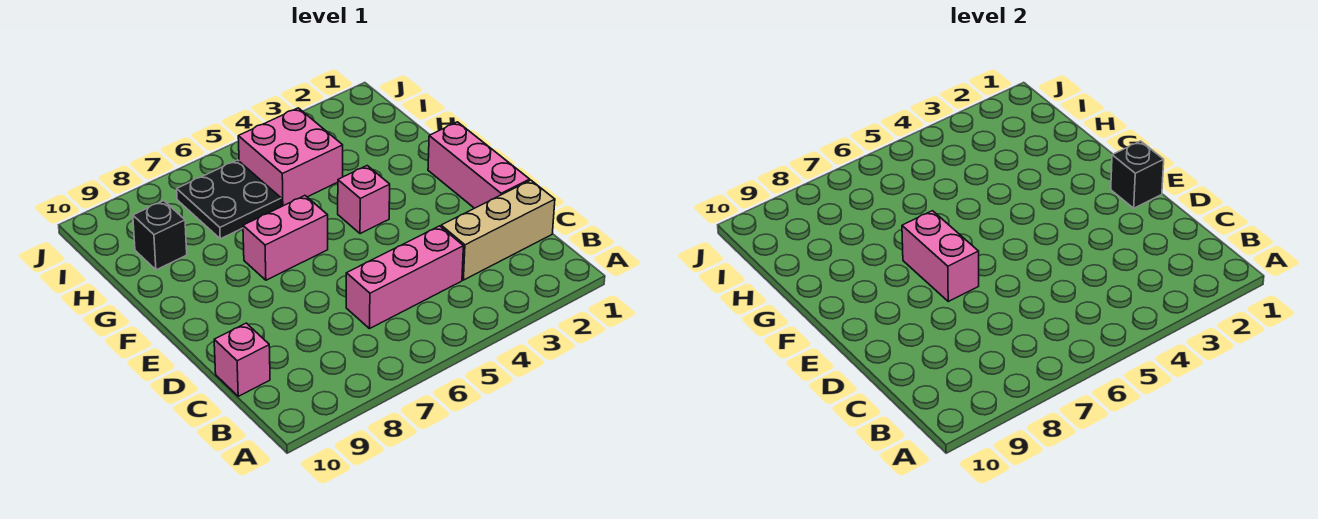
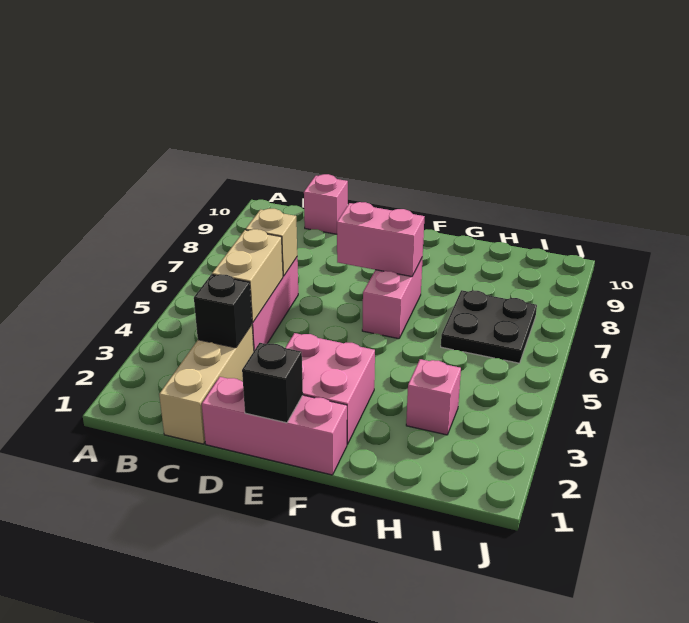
none -> tan brick C4:C5 level 2
none -> tan brick C6 level 2
pink brick F4 level 1 -> pink brick H3 level 1
pink brick H4:I5 level 1 -> pink brick E2:F3 level 1
black brick H9 level 1 -> black brick C3 level 2

